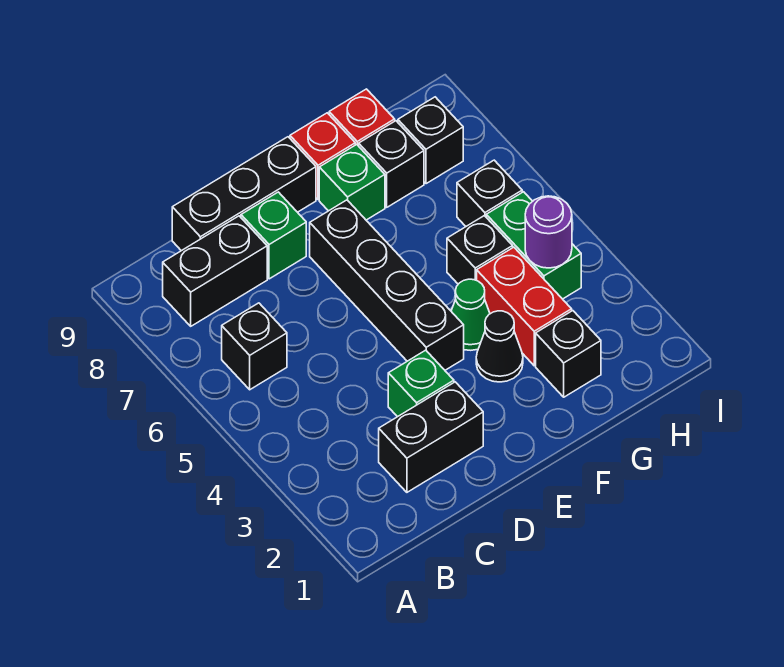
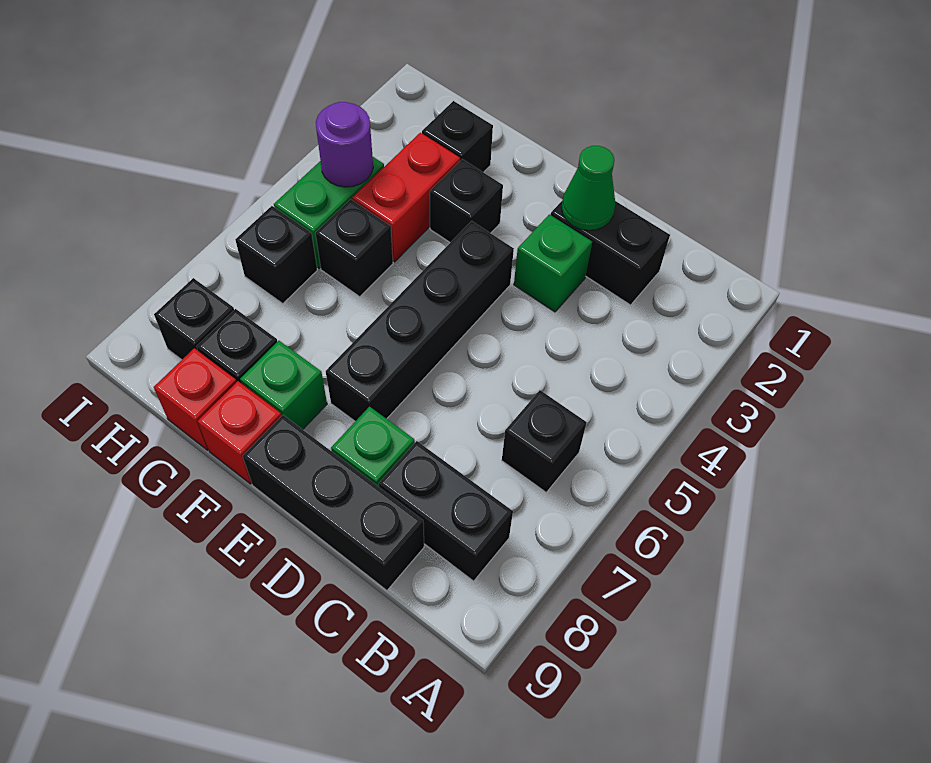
black cone F3 level 1 -> black brick F3 level 1
green cone F4 level 1 -> green cone D2 level 2

